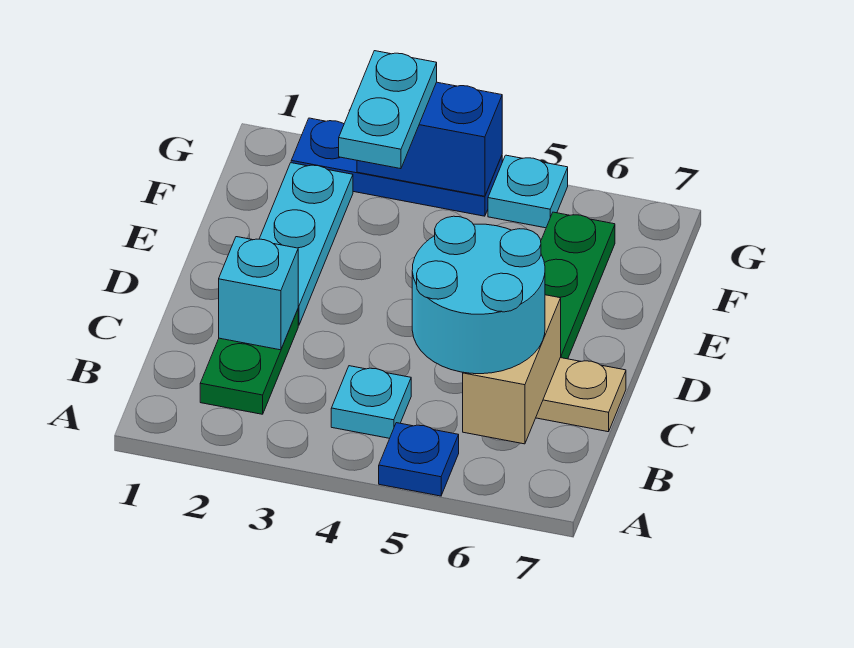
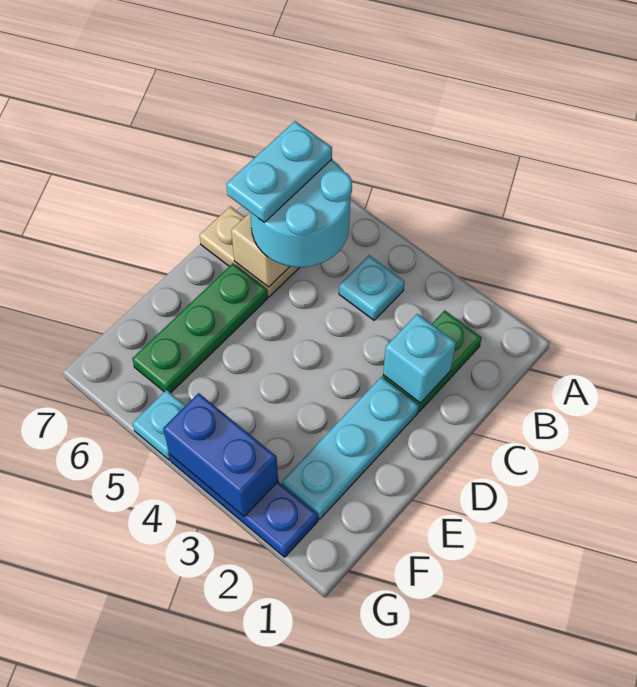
blue plate A5 level 1 -> none
cyan plate F3:G3 level 3 -> cyan plate B6:C6 level 4

